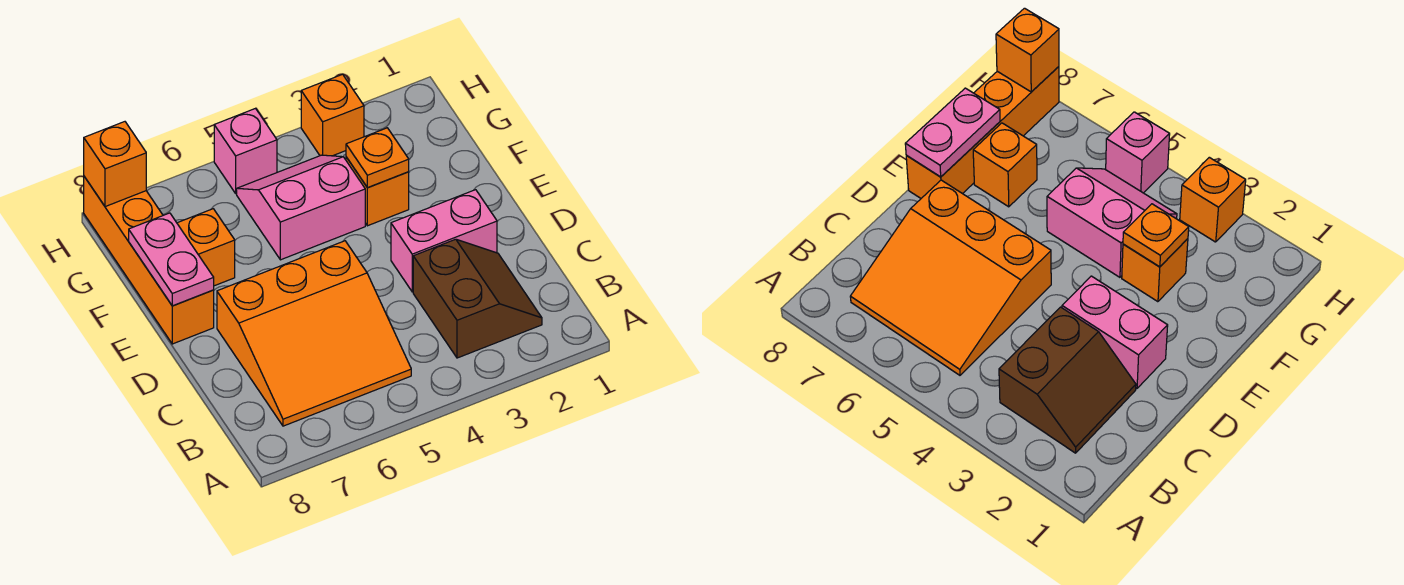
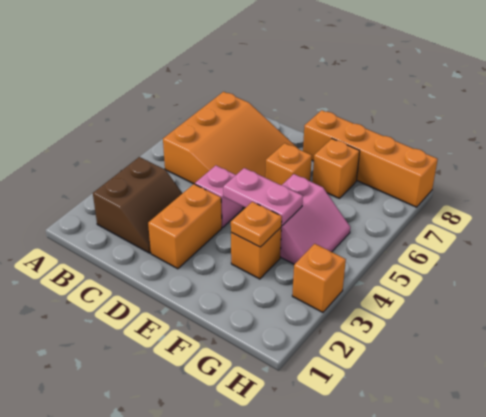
brown slope B2:C3 level 1 top 3 -> brown slope B2:C3 level 1 top B
orange slope B5:D7 level 1 top D -> orange slope B5:D7 level 1 top B
pink brick D2:D3 level 1 -> orange brick D2:D3 level 1
pink plate E8:F8 level 2 -> pink plate E4:F4 level 2
pink brick H5 level 1 -> pink brick D4 level 1
orange brick H8 level 2 -> orange brick E6 level 1

